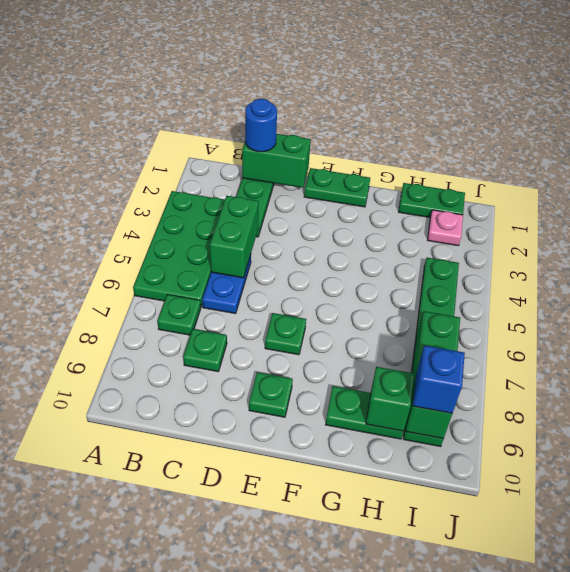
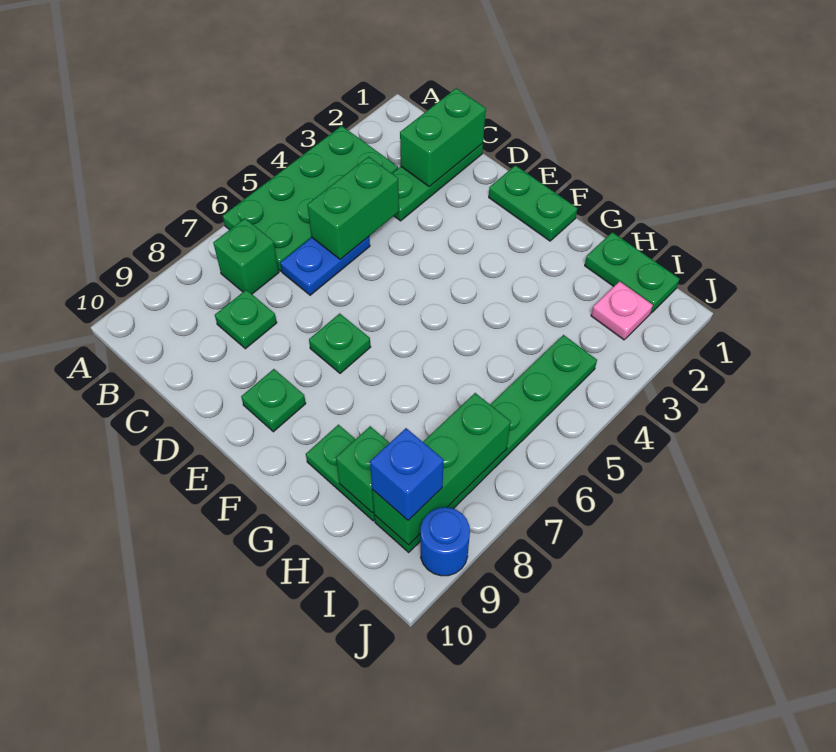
green plate B7 level 1 -> green brick B7 level 1
green brick C1:D1 level 2 -> green brick C1:C2 level 2
blue round brick C1 level 3 -> blue round brick J9 level 1

